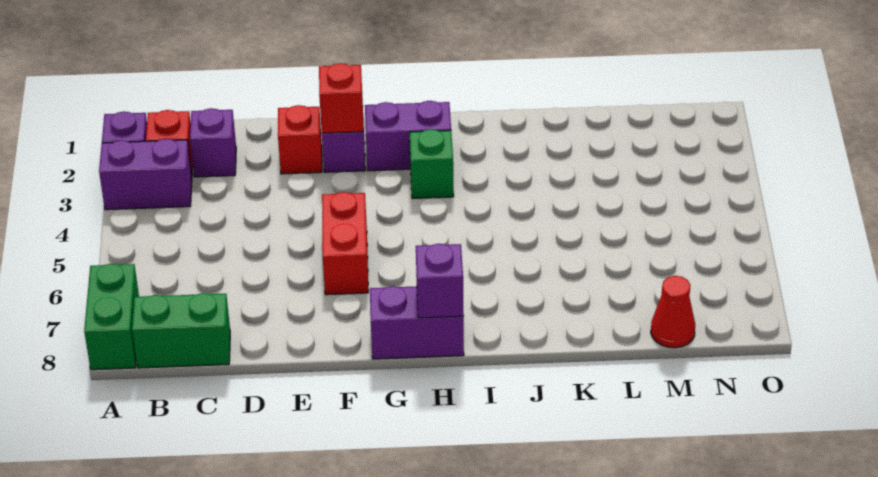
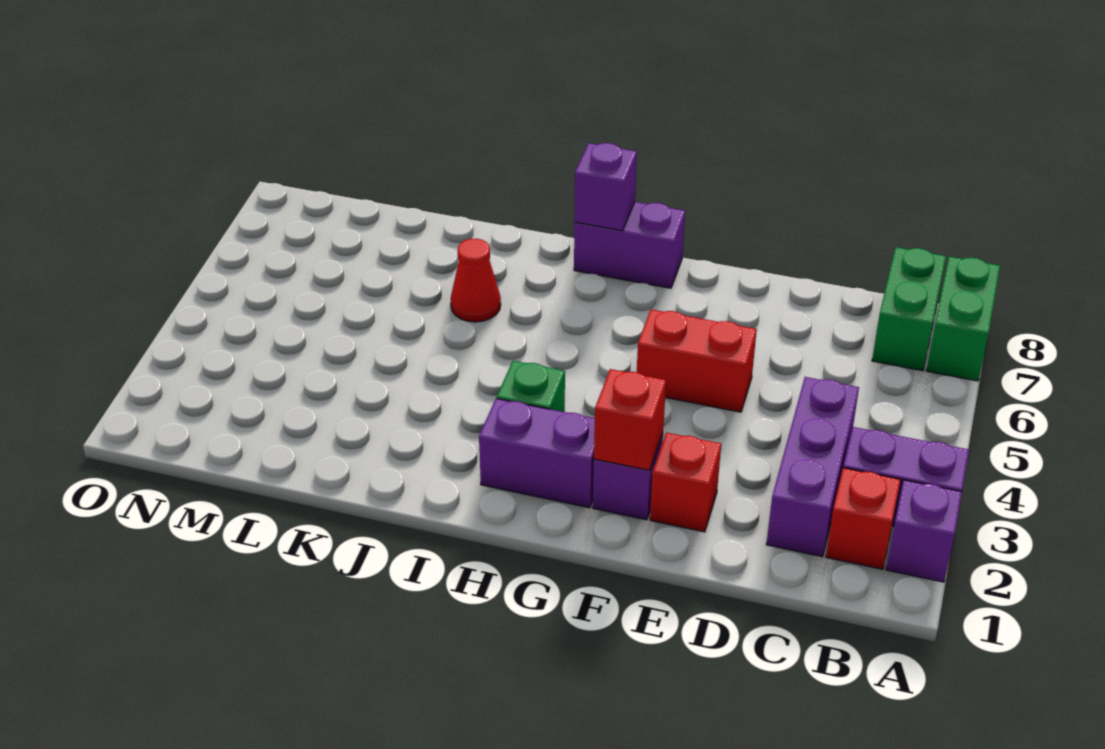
green brick B8:C8 level 1 -> green brick B7:B8 level 1
purple brick C2 level 1 -> purple brick C2:C4 level 1
red brick F5:F6 level 1 -> red brick E5:F5 level 1
red cone M8 level 1 -> red cone J6 level 1

